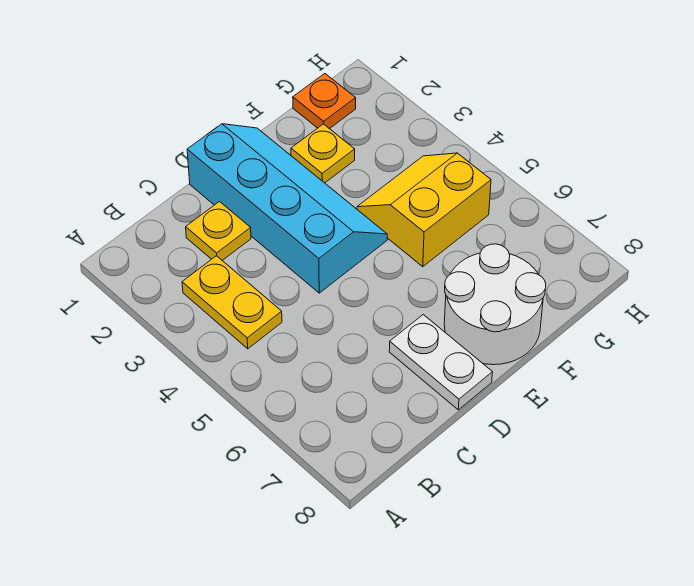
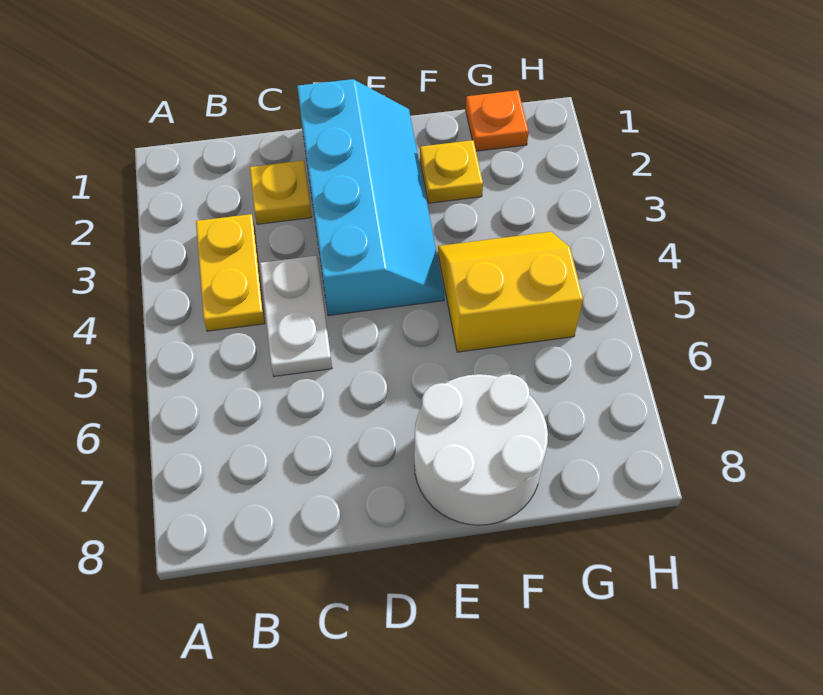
white plate D7:D8 level 1 -> white plate C4:C5 level 1

